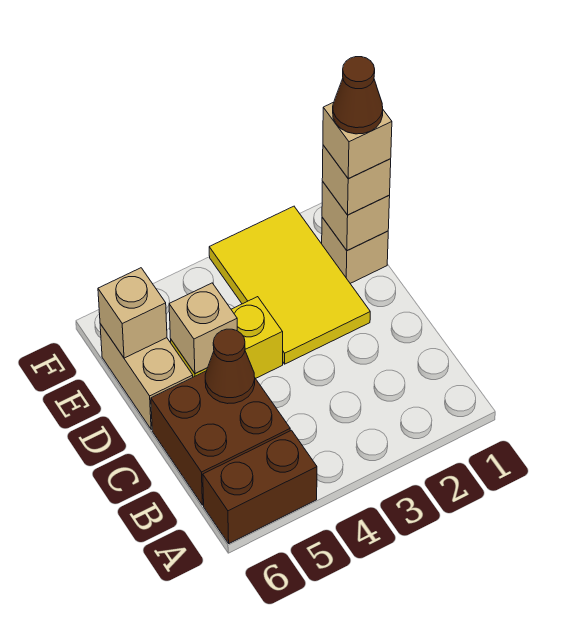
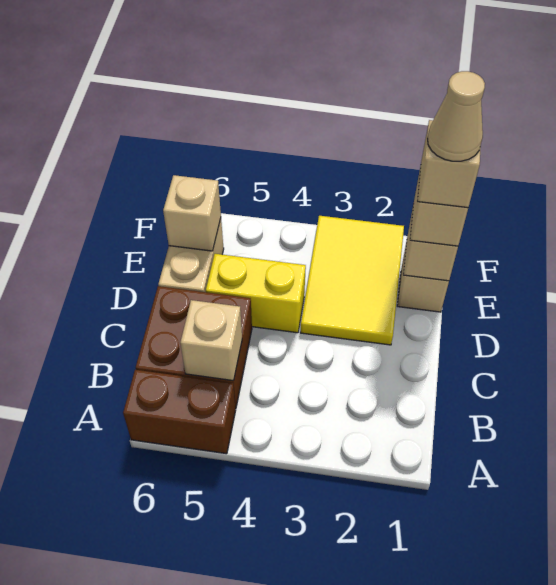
brown cone C5 level 2 -> none
tan brick D5 level 2 -> tan brick B5 level 2
brown cone E1 level 5 -> tan cone E1 level 5

